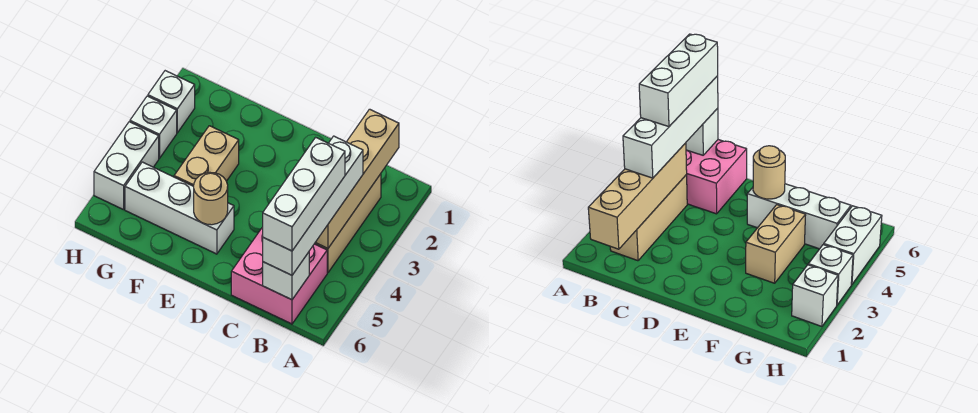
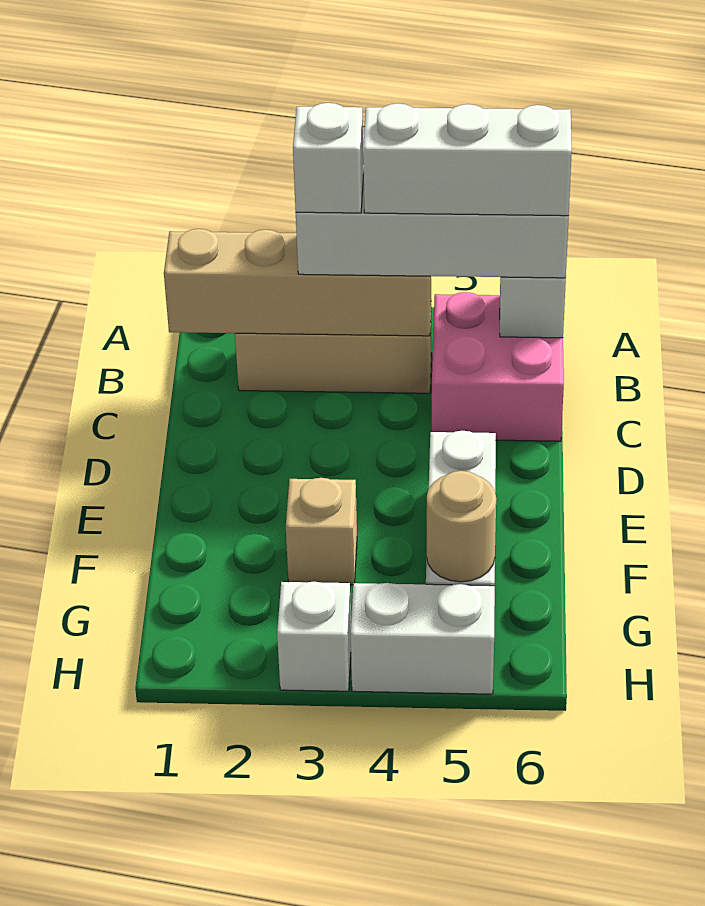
tan round brick E5 level 2 -> tan round brick G5 level 2
tan brick F3:F4 level 1 -> tan brick F3 level 1
white brick H2 level 1 -> white brick B3 level 4

